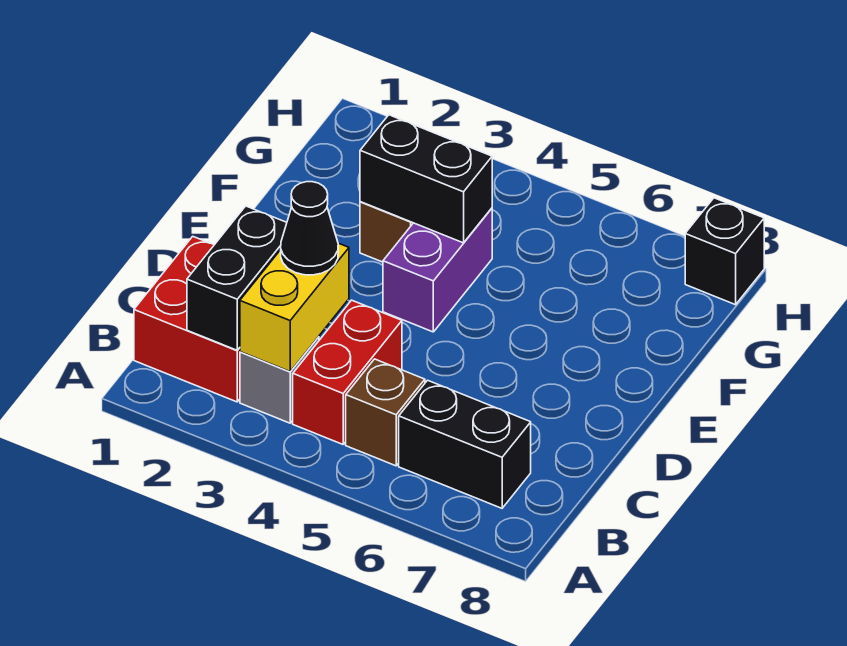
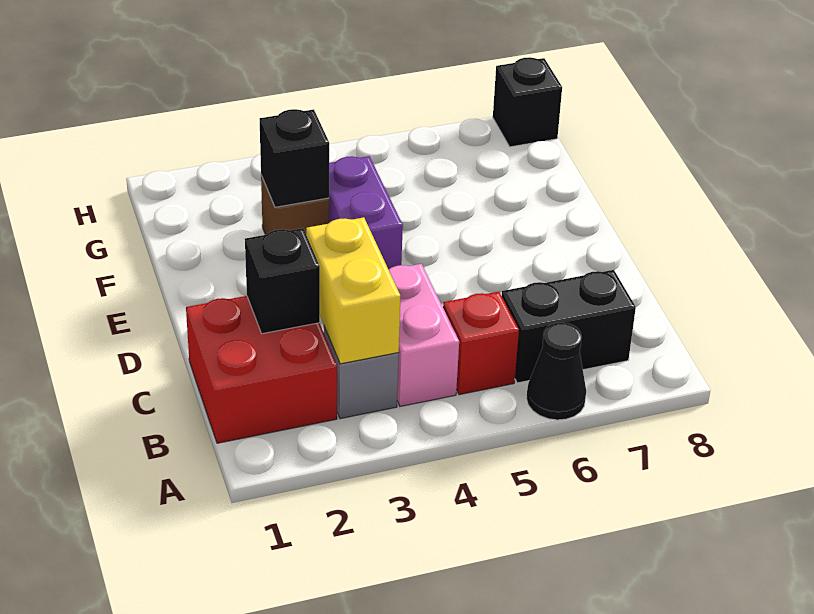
black brick B2:C2 level 2 -> black brick C2 level 2
red brick B4:C4 level 1 -> pink brick B4:C4 level 1
brown brick B5 level 1 -> red brick B5 level 1
black cone C3 level 3 -> black cone A6 level 1
black brick F3:F4 level 2 -> black brick F3 level 2

